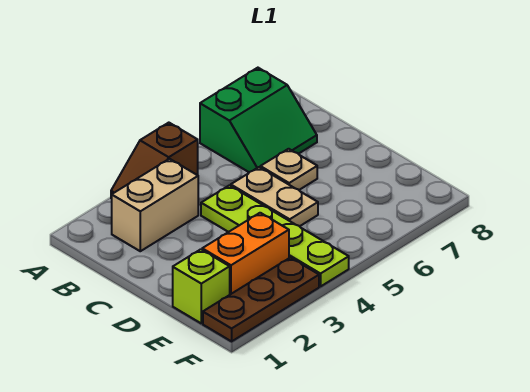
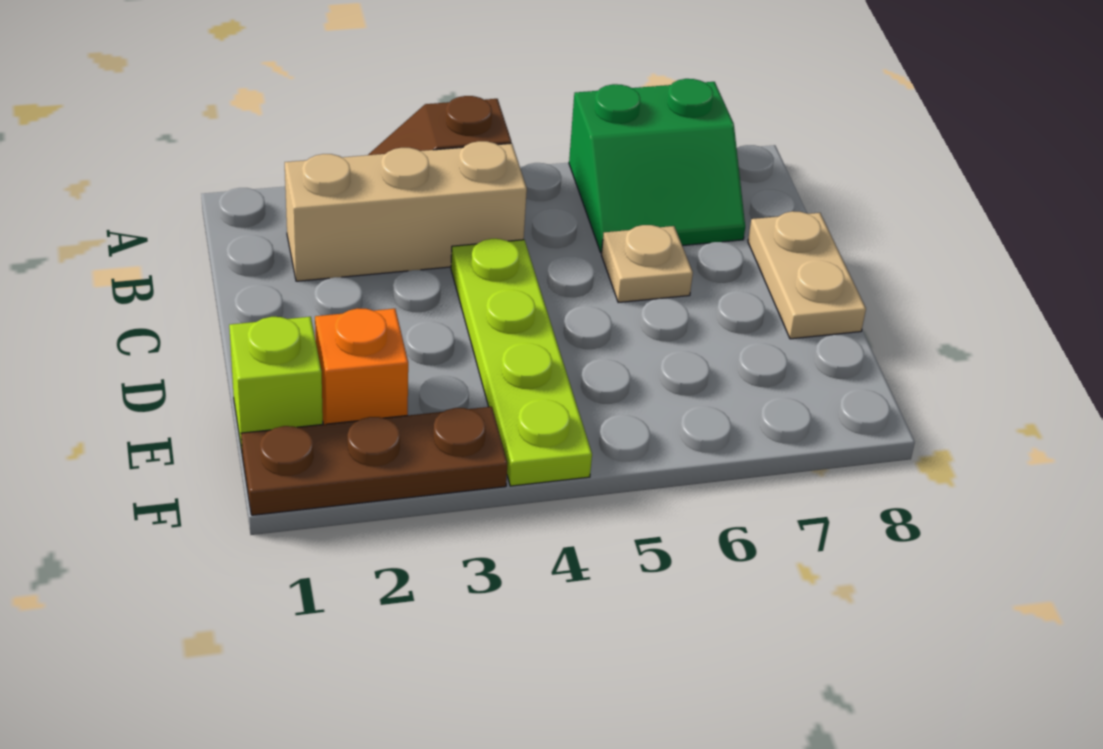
tan brick B2:B3 level 1 -> tan brick B2:B4 level 1
tan plate C5:D5 level 1 -> tan plate C8:D8 level 1
orange brick E2:E3 level 1 -> orange brick E2 level 1

